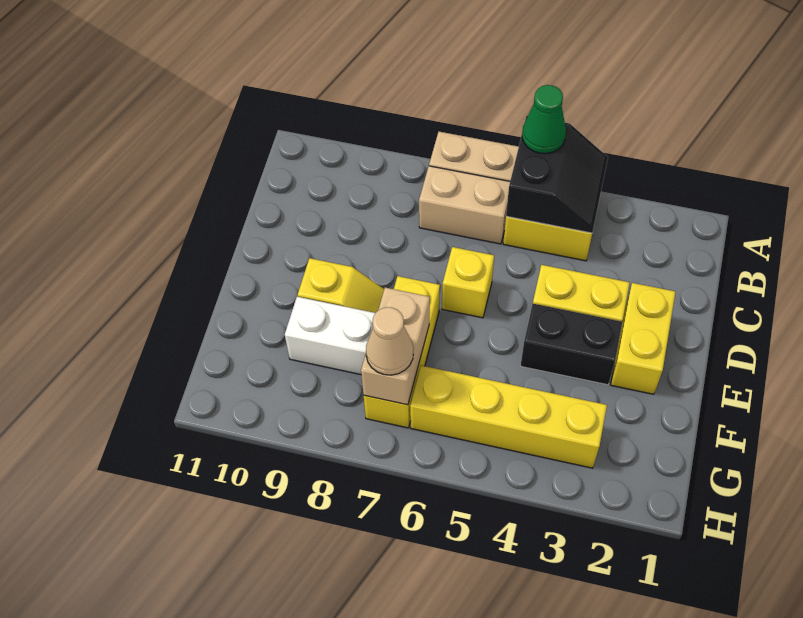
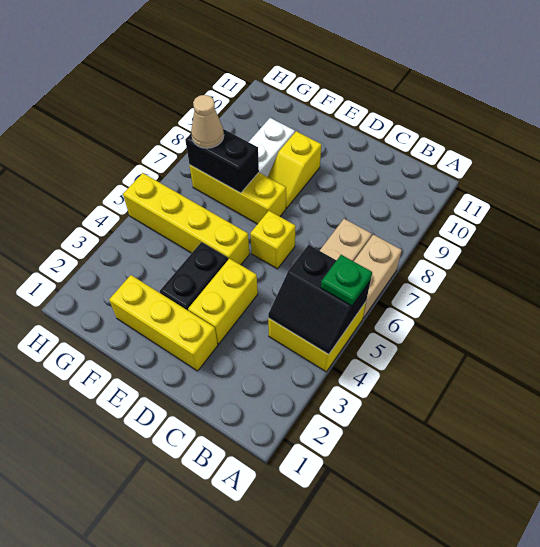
green cone A5 level 3 -> green plate A5 level 3
yellow brick D2:E2 level 1 -> yellow brick D2:F2 level 1
tan brick F7:G7 level 2 -> black brick F7:G7 level 2
yellow brick G3:G6 level 1 -> yellow brick E5:H5 level 1

